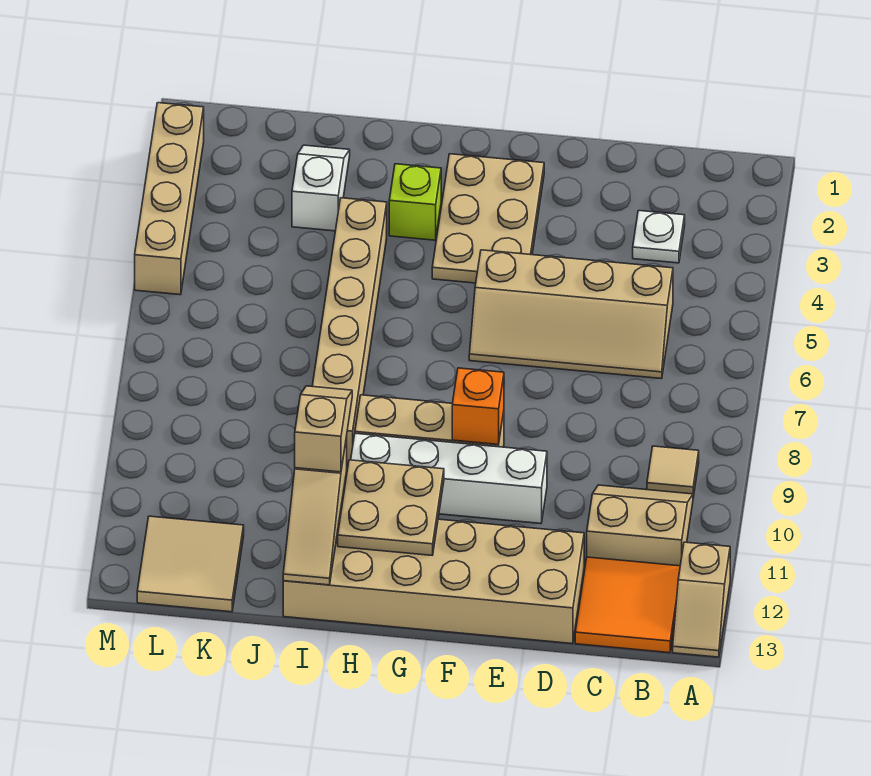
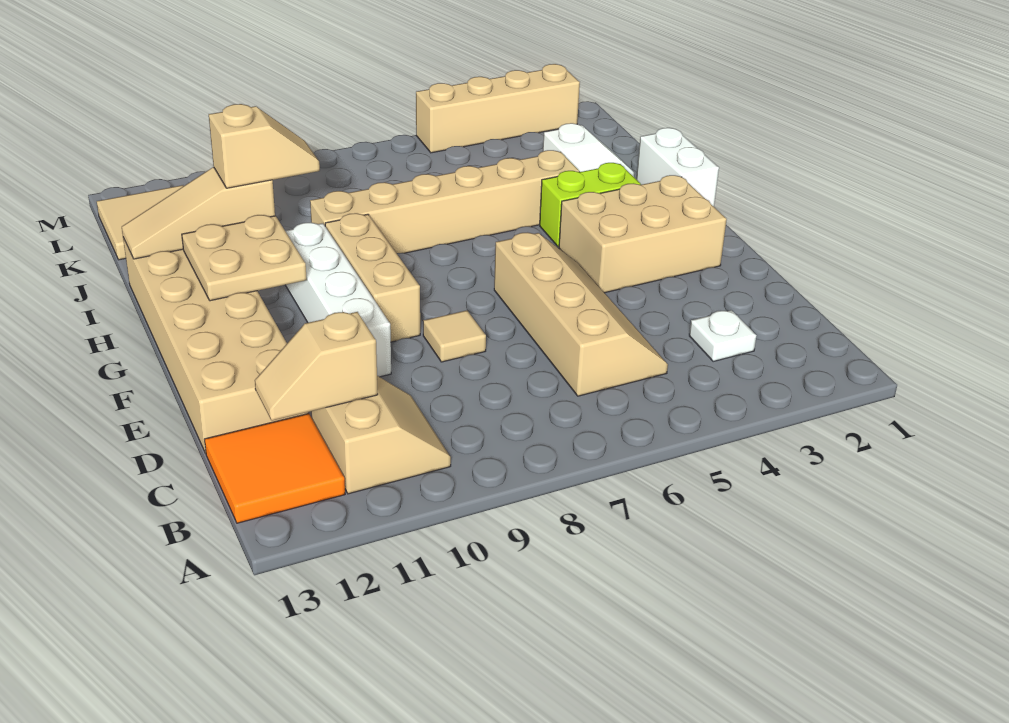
tan slope A12:A13 level 1 top 12 -> tan slope C11:C12 level 2 top 11
tan tile B9 level 1 -> tan tile E8 level 1
tan slope C5:F6 level 1 top 5 -> tan slope C5:F6 level 1 top 6
tan plate F2:G4 level 1 -> tan brick F2:G4 level 1
orange brick F9 level 2 -> none
none -> white brick H1:I1 level 1
lime brick H3 level 1 -> lime brick H3:H4 level 1

